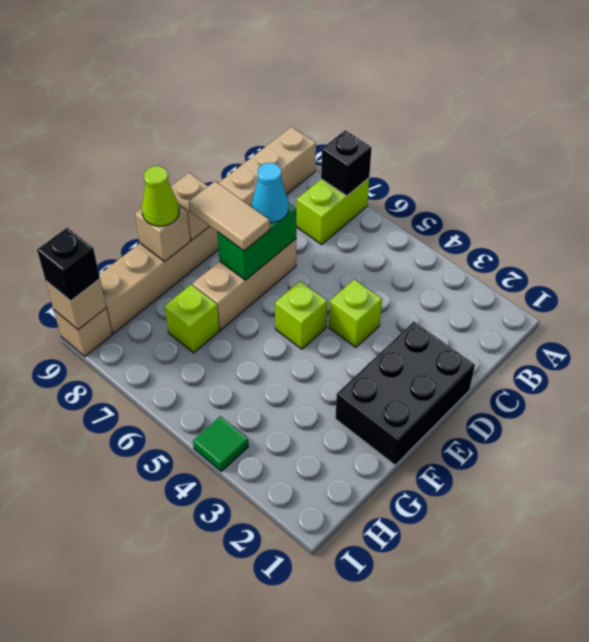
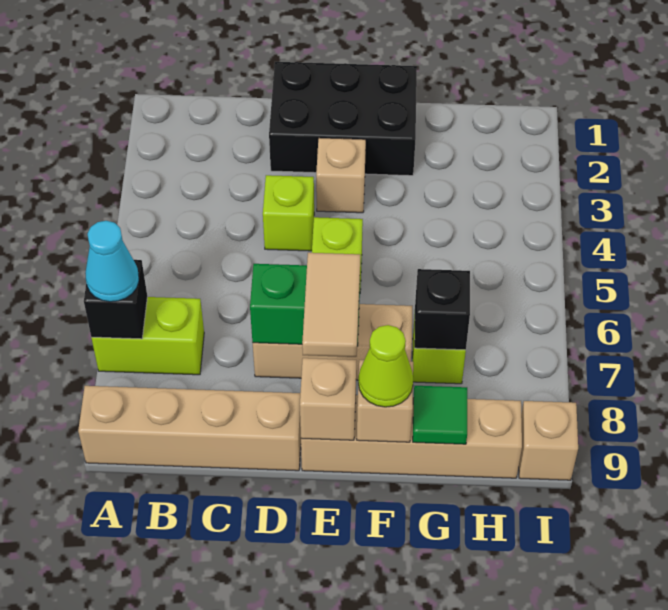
cyan cone D7 level 3 -> cyan cone A7 level 3
green tile I4 level 1 -> green tile G9 level 2
tan brick I9 level 2 -> tan brick E3 level 1
black brick I9 level 3 -> black brick G7 level 2

